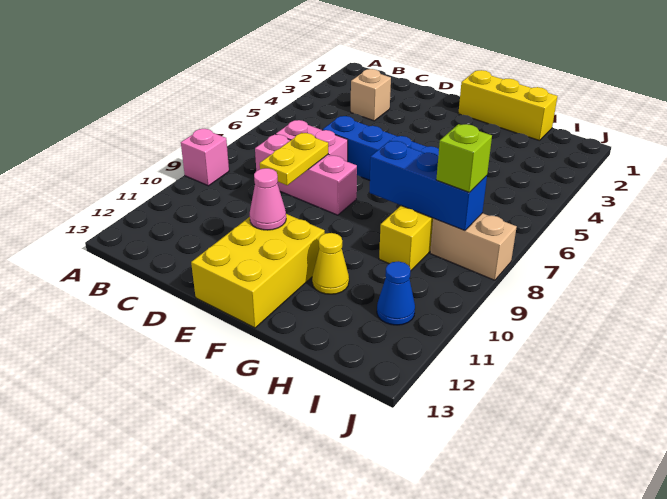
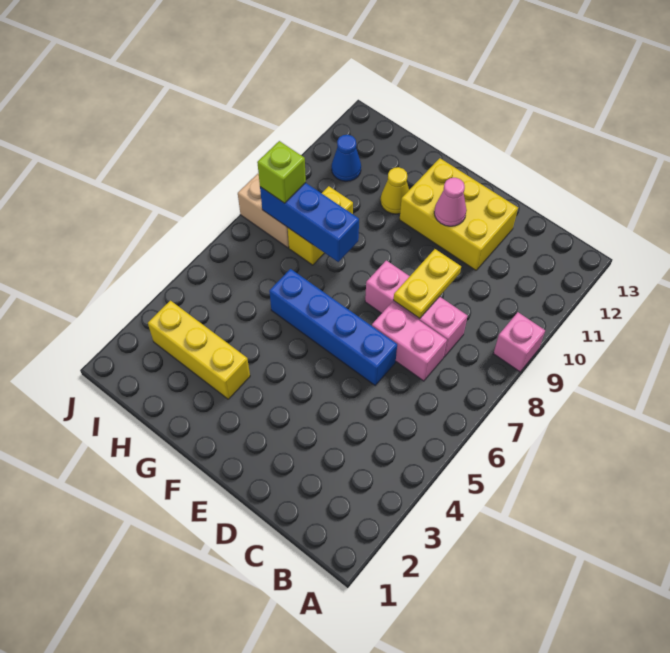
tan brick C3 level 1 -> none
yellow brick E11:F13 level 1 -> yellow brick D11:F12 level 1
yellow brick F1:H1 level 1 -> yellow brick G3:I3 level 1

